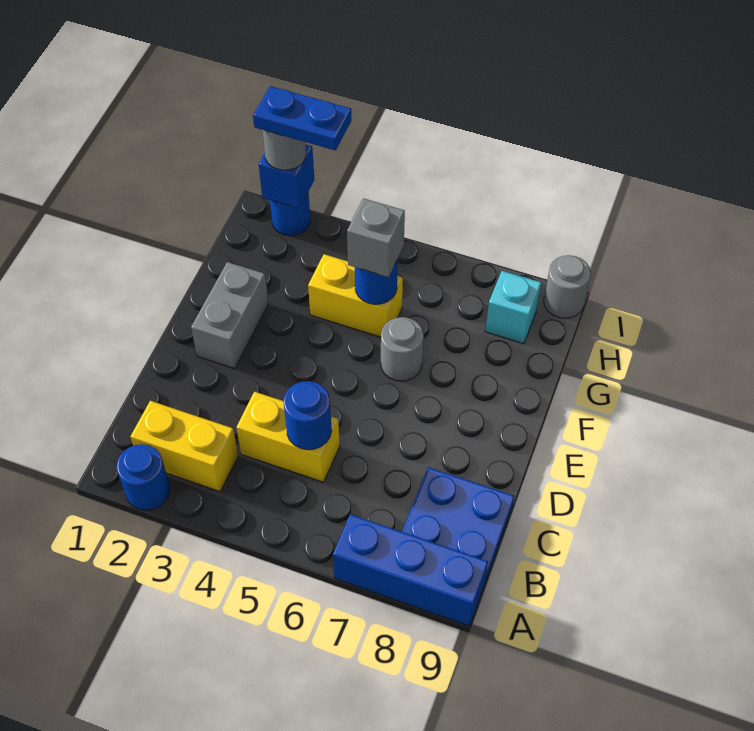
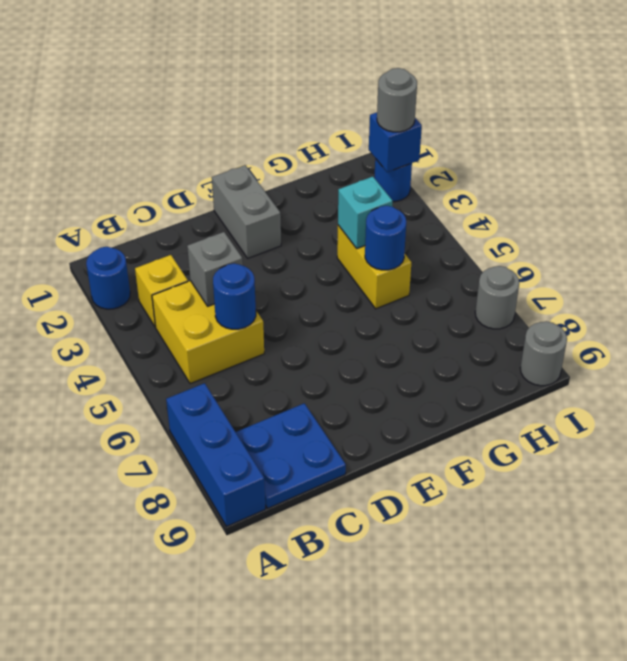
yellow brick B2:B3 level 1 -> yellow brick B3 level 1
yellow brick C4:C5 level 1 -> yellow brick B4:C5 level 1
grey brick E2:F2 level 1 -> grey brick E1:E2 level 1
grey round brick F6 level 1 -> grey round brick I7 level 1
grey brick G5 level 3 -> grey brick C4 level 2
cyan brick H8 level 1 -> cyan brick G4 level 2
blue plate I2:I3 level 4 -> none

